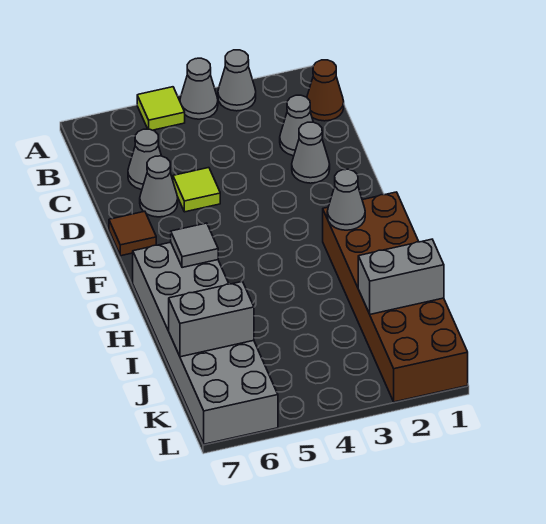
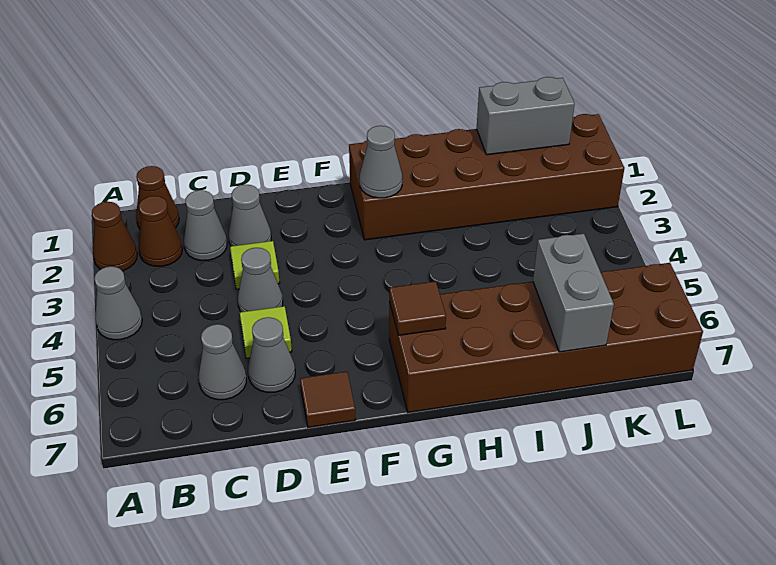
none -> brown cone A2 level 1
grey cone A3 level 1 -> grey cone D4 level 1
lime tile A5 level 1 -> lime tile D3 level 1
none -> brown cone B2 level 1
grey brick G6:L7 level 1 -> brown brick G6:L7 level 1
grey tile G6 level 2 -> brown tile G6 level 2
grey brick J1:J2 level 2 -> grey brick J1:K1 level 2

